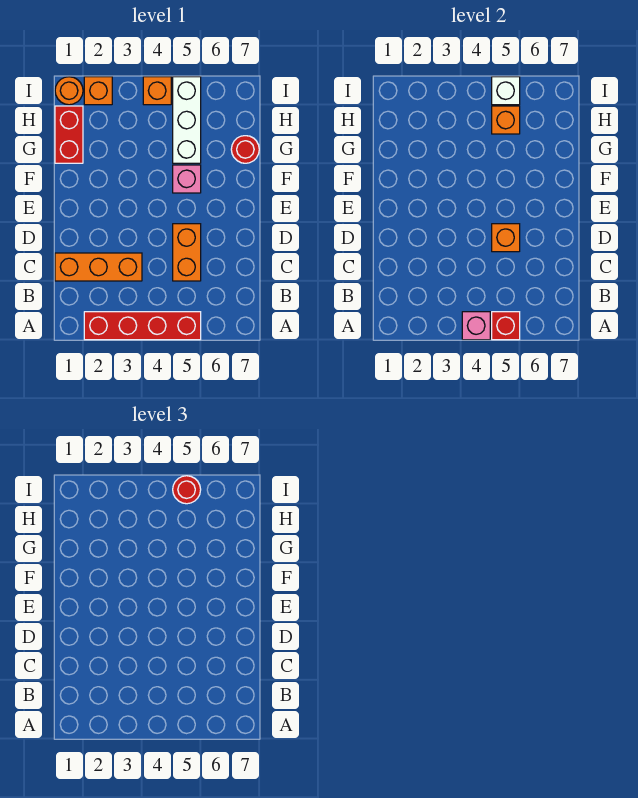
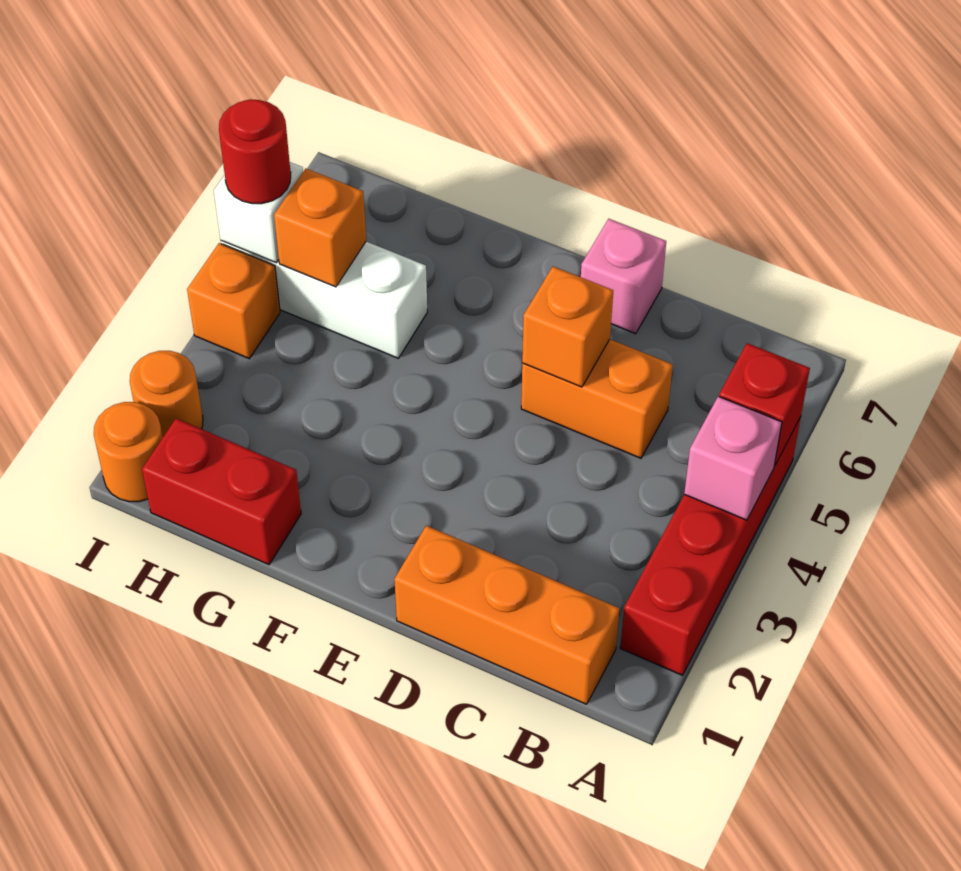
orange brick C1:C3 level 1 -> orange brick B1:D1 level 1
pink brick F5 level 1 -> pink brick D7 level 1
red round brick G7 level 1 -> none
orange brick I2 level 1 -> orange round brick I2 level 1

